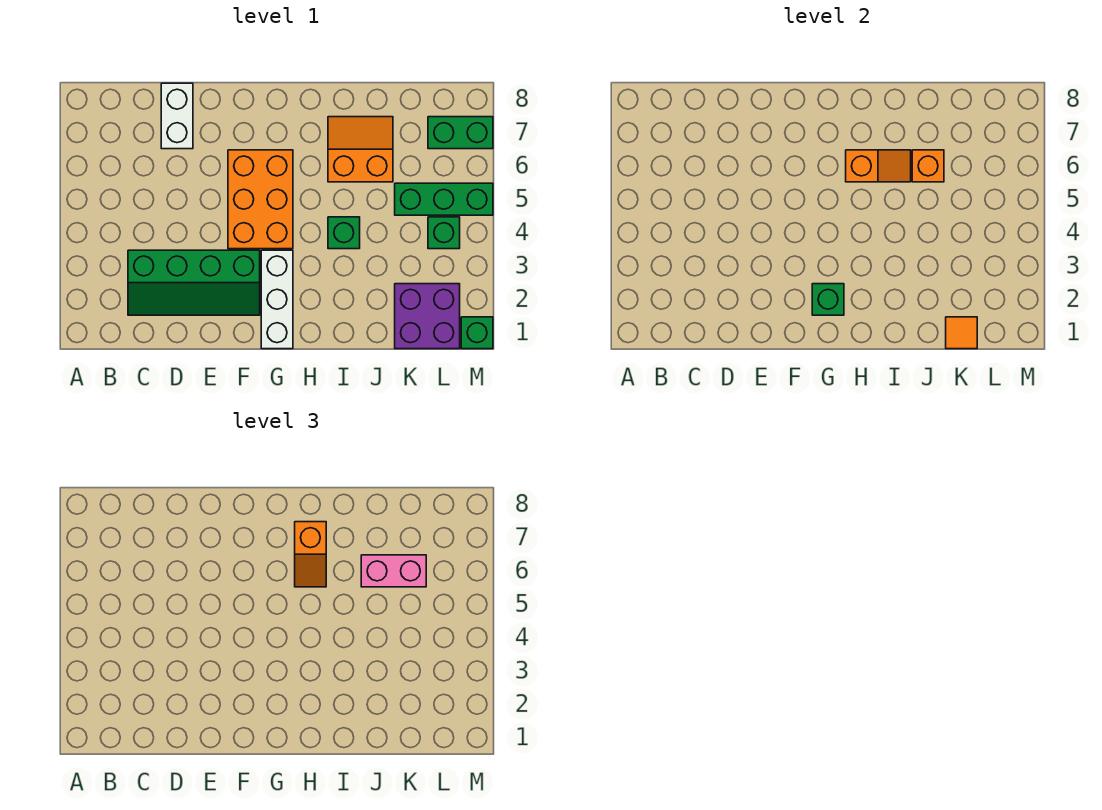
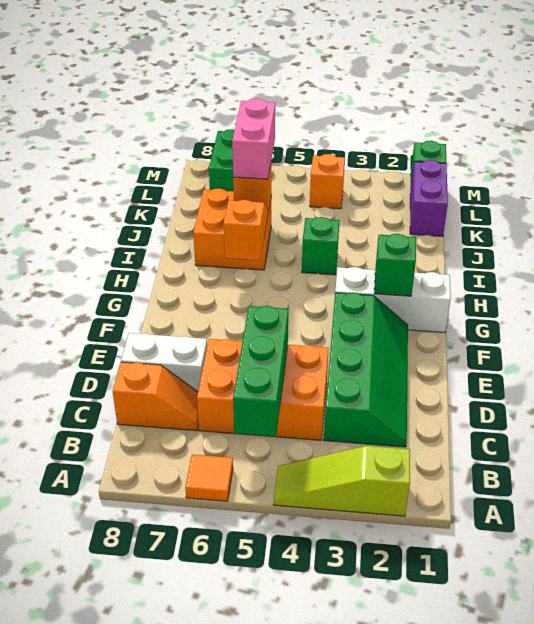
none -> lime slope A2:A4 level 1 top 2
orange brick F4:G6 level 1 -> orange brick C4:D6 level 1
orange slope H6:H7 level 3 top 7 -> orange slope C7:C8 level 1 top 8
orange slope I6:J7 level 1 top 6 -> orange brick I6:J7 level 1
purple brick K1:L2 level 1 -> purple brick K1:L1 level 1
orange tile K1 level 2 -> orange tile A6 level 1
green brick K5:M5 level 1 -> green brick B5:D5 level 2
green brick L4 level 1 -> orange brick L4 level 1

